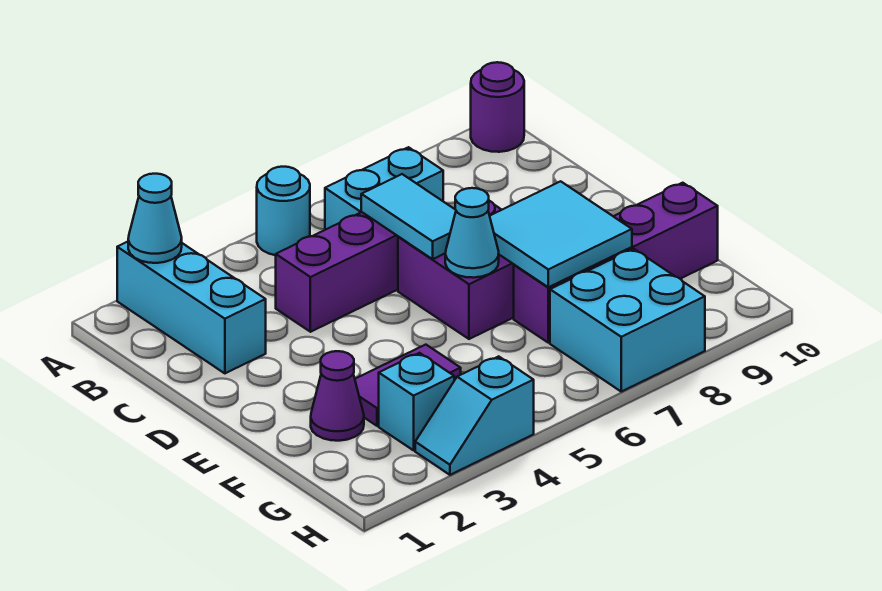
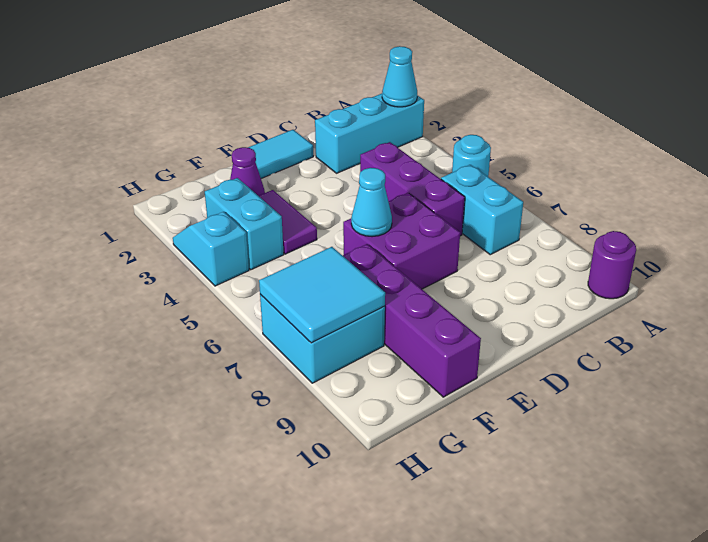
cyan tile C6:D6 level 2 -> cyan tile D1:E1 level 1
cyan tile E7:F8 level 2 -> cyan tile G7:H8 level 2
cyan brick G3 level 1 -> cyan brick G3:G4 level 1

